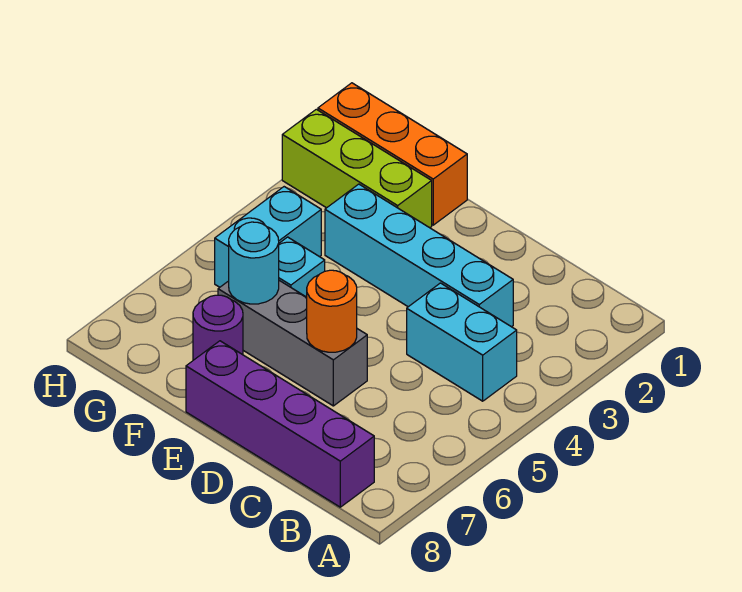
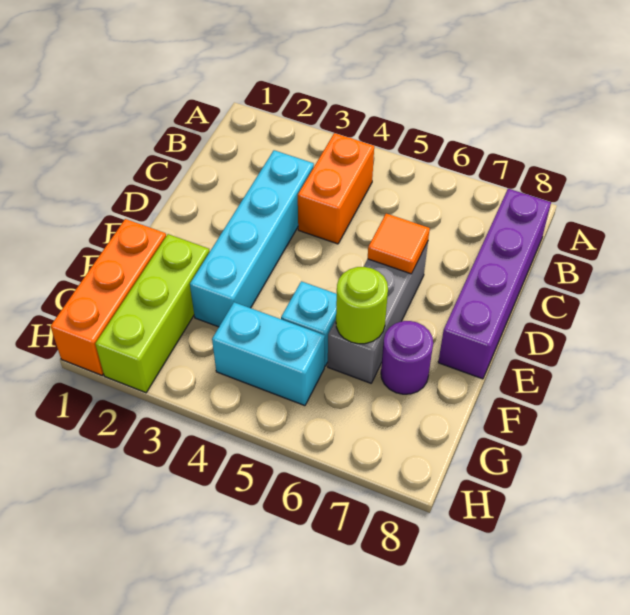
cyan brick B4:C4 level 1 -> orange brick B4:C4 level 1
orange round brick D6 level 2 -> orange tile D6 level 2
cyan round brick F6 level 2 -> lime round brick F6 level 2

